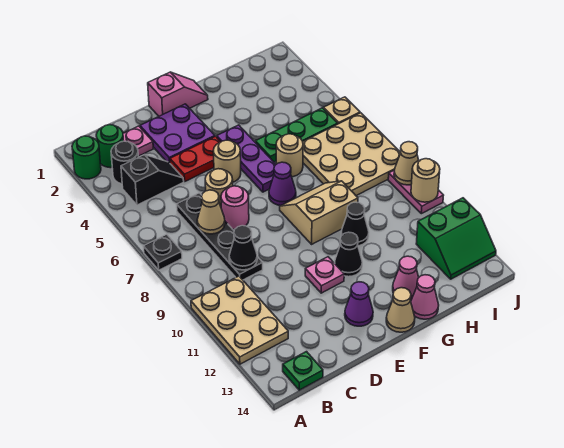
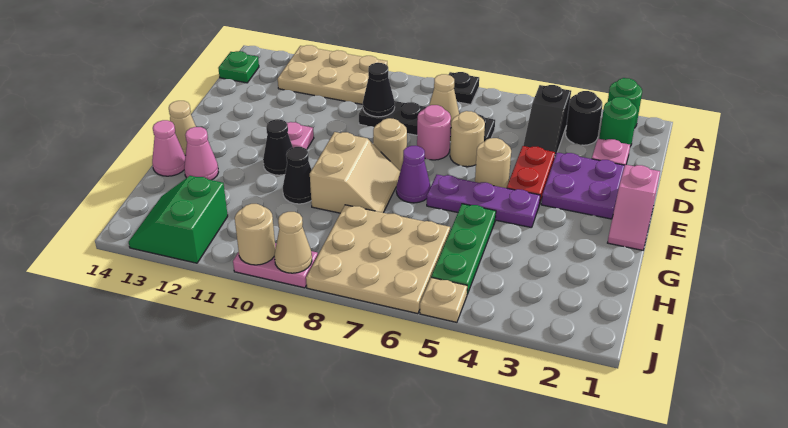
purple cone E13 level 1 -> none
tan round brick G6 level 1 -> tan round brick E8 level 1

